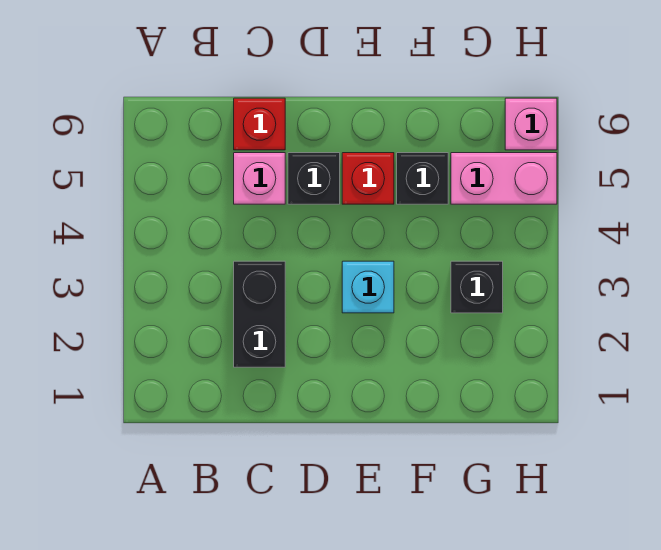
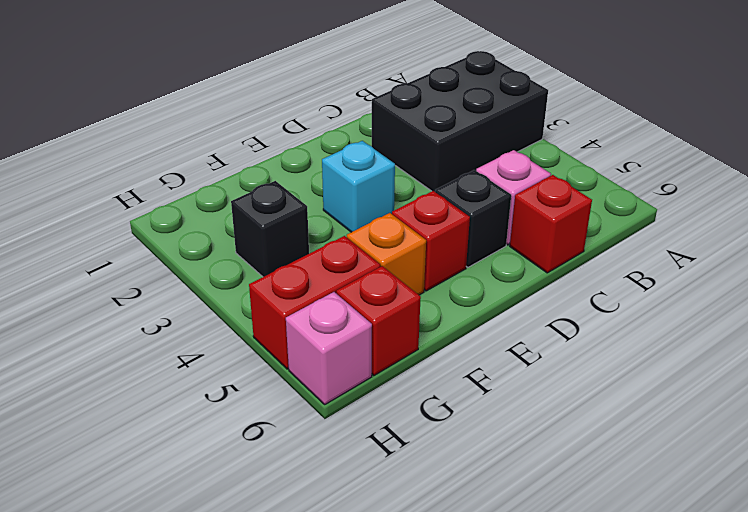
black brick C2:C3 level 1 -> black brick A2:C3 level 1
black brick F5 level 1 -> orange brick F5 level 1
pink brick G5:H5 level 1 -> red brick G5:H5 level 1
none -> red brick G6 level 1

